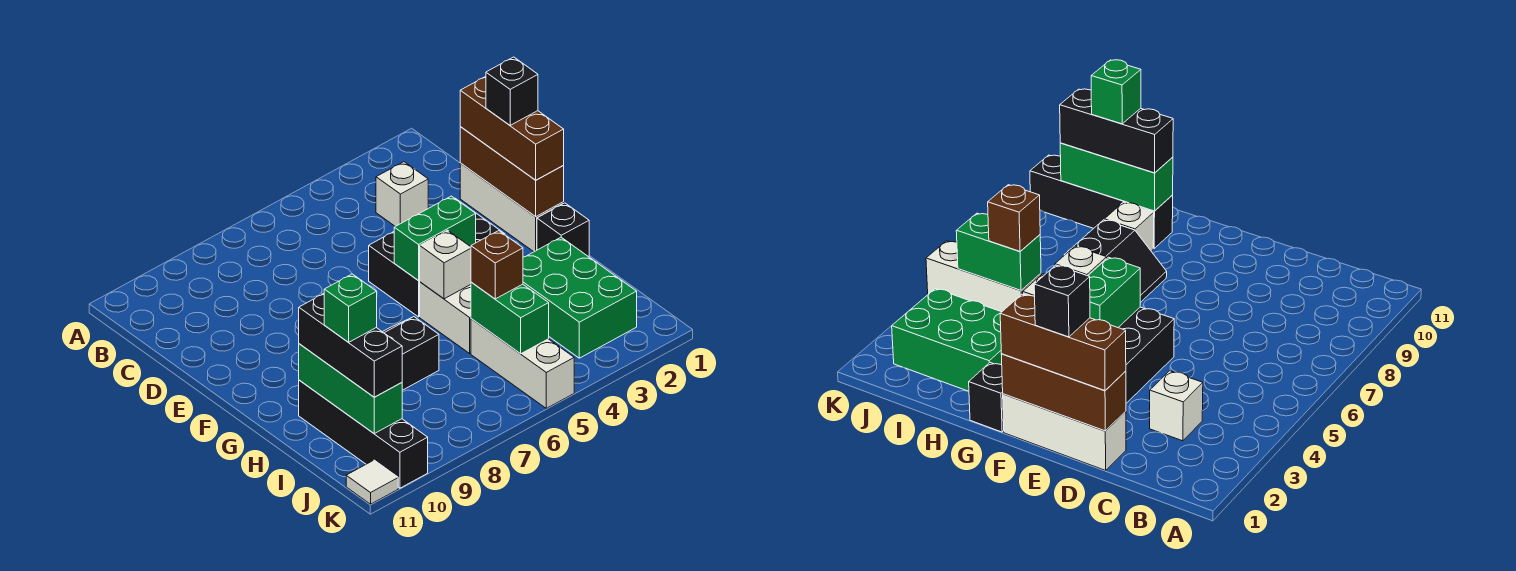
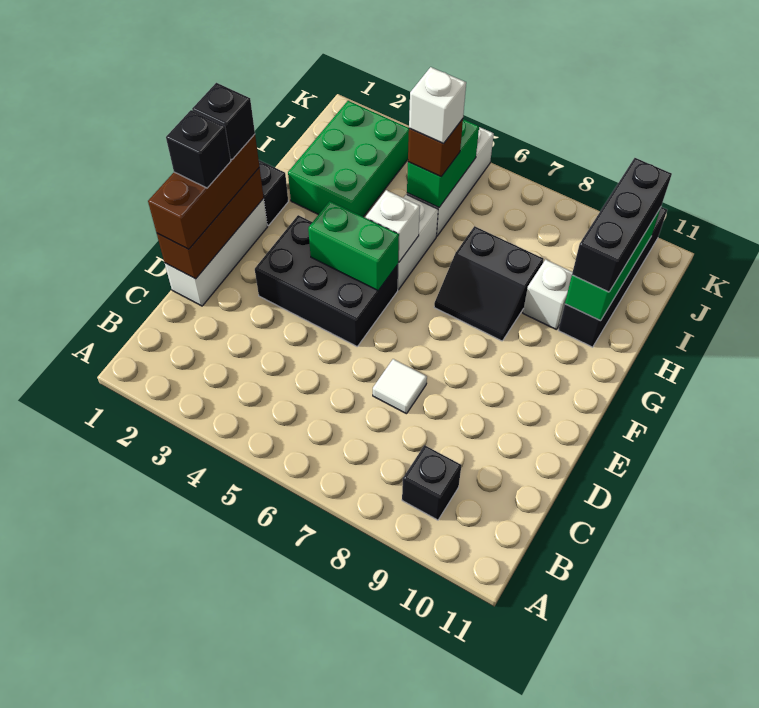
none -> black brick B9 level 1
white brick C3 level 1 -> white brick I5 level 4
none -> black brick F1 level 4
green brick I10 level 4 -> none
white tile K11 level 1 -> white tile D7 level 1

